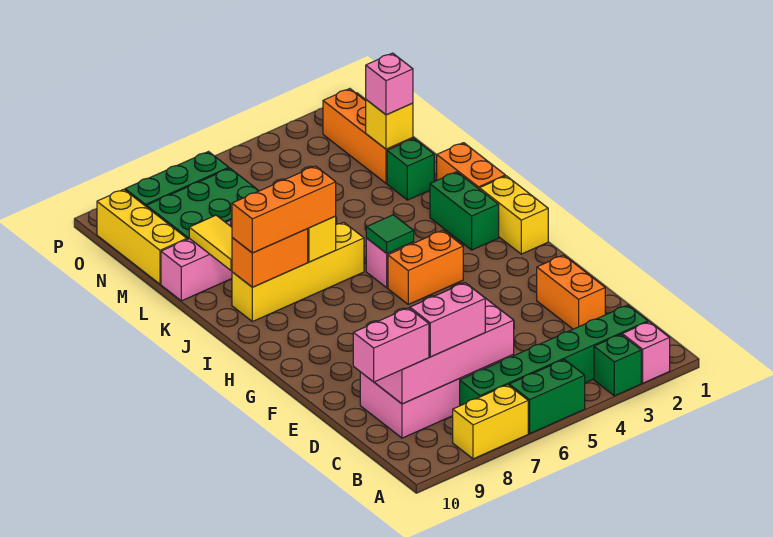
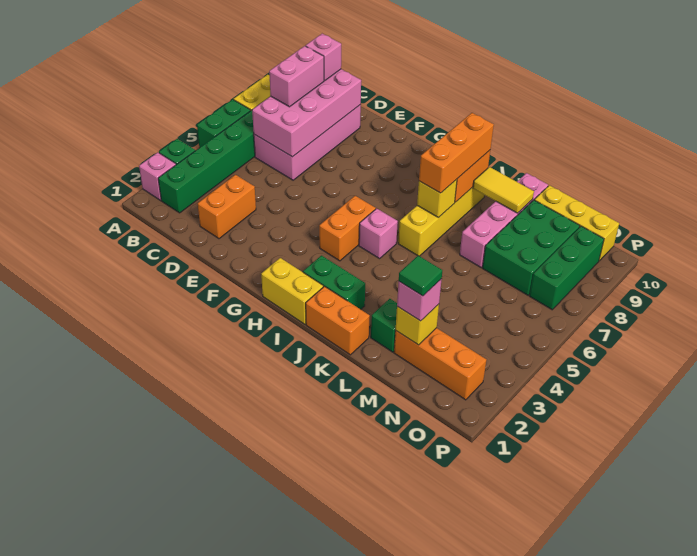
pink brick C9:C10 level 3 -> pink brick C9 level 3
orange brick D2:E2 level 1 -> orange brick D2:D3 level 1
green tile I5 level 2 -> green tile M2 level 4

